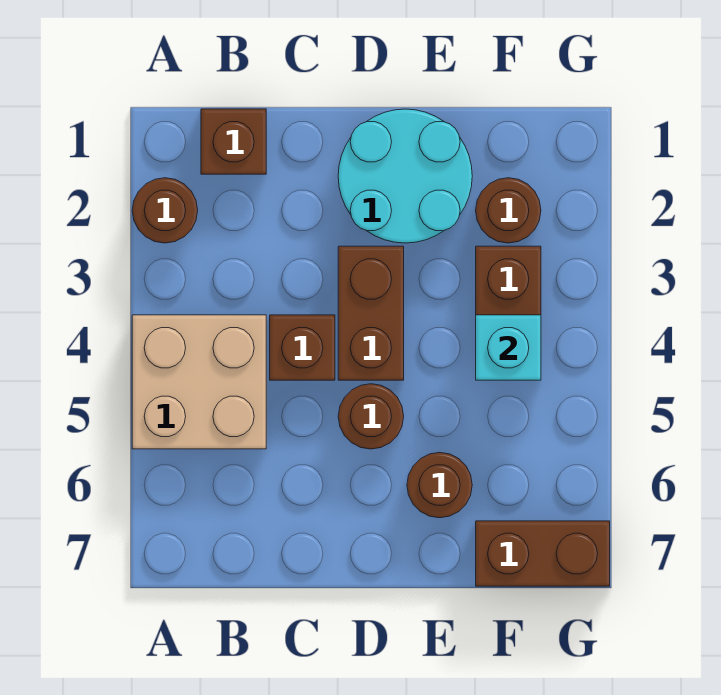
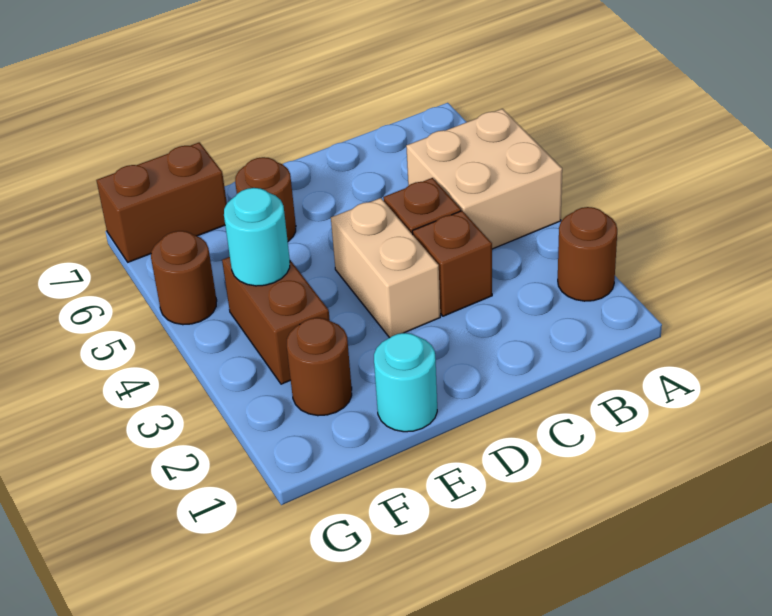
brown brick B1 level 1 -> brown brick C3 level 1
cyan round brick D1:E2 level 1 -> cyan round brick E1 level 1
brown brick D3:D4 level 1 -> tan brick D3:D4 level 1
brown round brick D5 level 1 -> brown round brick G5 level 1
cyan brick F4 level 2 -> cyan round brick F4 level 2

